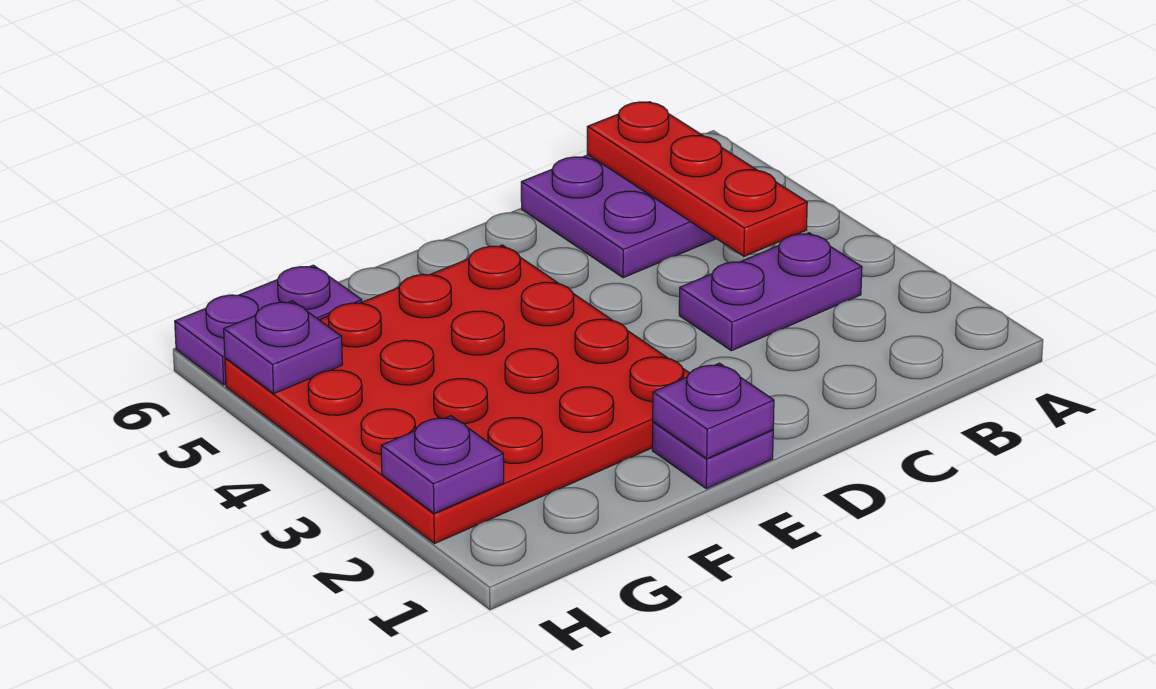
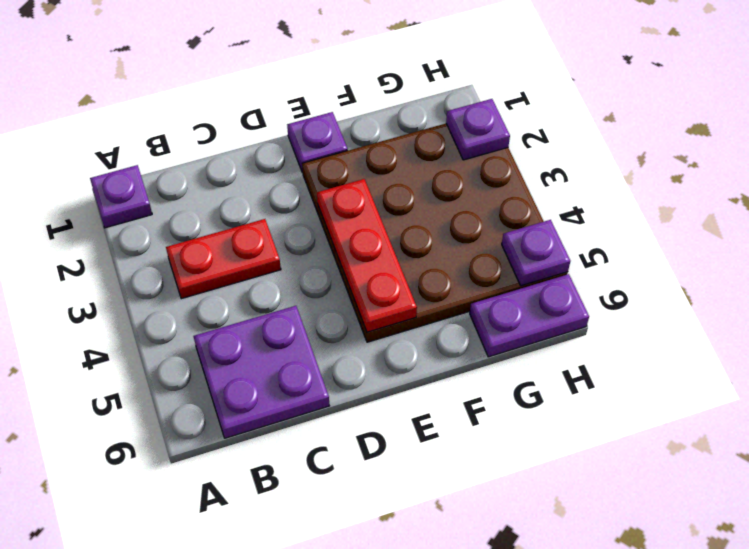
purple plate B3:C3 level 1 -> red plate B3:C3 level 1
red plate B4:B6 level 2 -> red plate E3:E5 level 2
purple plate E1 level 2 -> purple plate A1 level 1
red plate E2:H5 level 1 -> brown plate E2:H5 level 1

